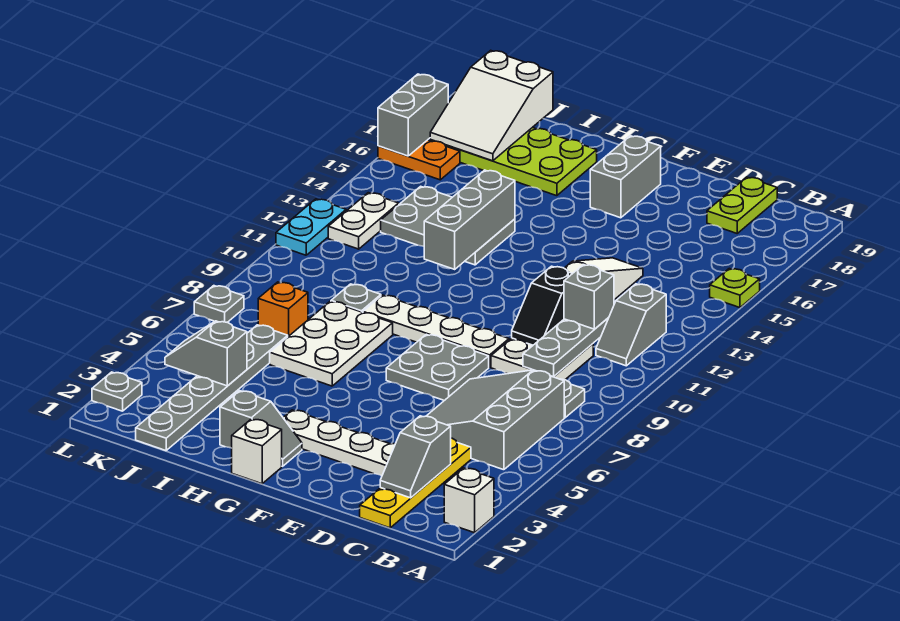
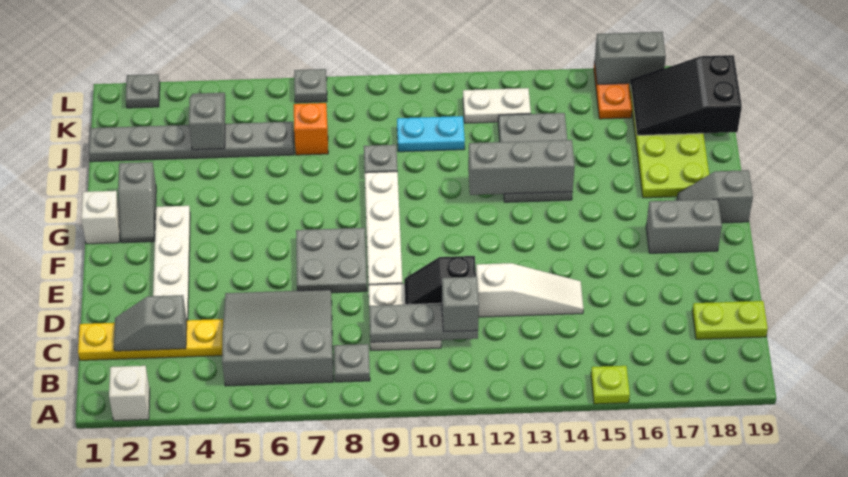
grey slope B11:B12 level 1 top 12 -> grey slope G18:G19 level 1 top 19
white plate H6:I8 level 1 -> none
white slope J17:K19 level 2 top 19 -> black slope J17:K19 level 2 top 19
cyan plate L11:L12 level 1 -> cyan plate J10:J11 level 1

